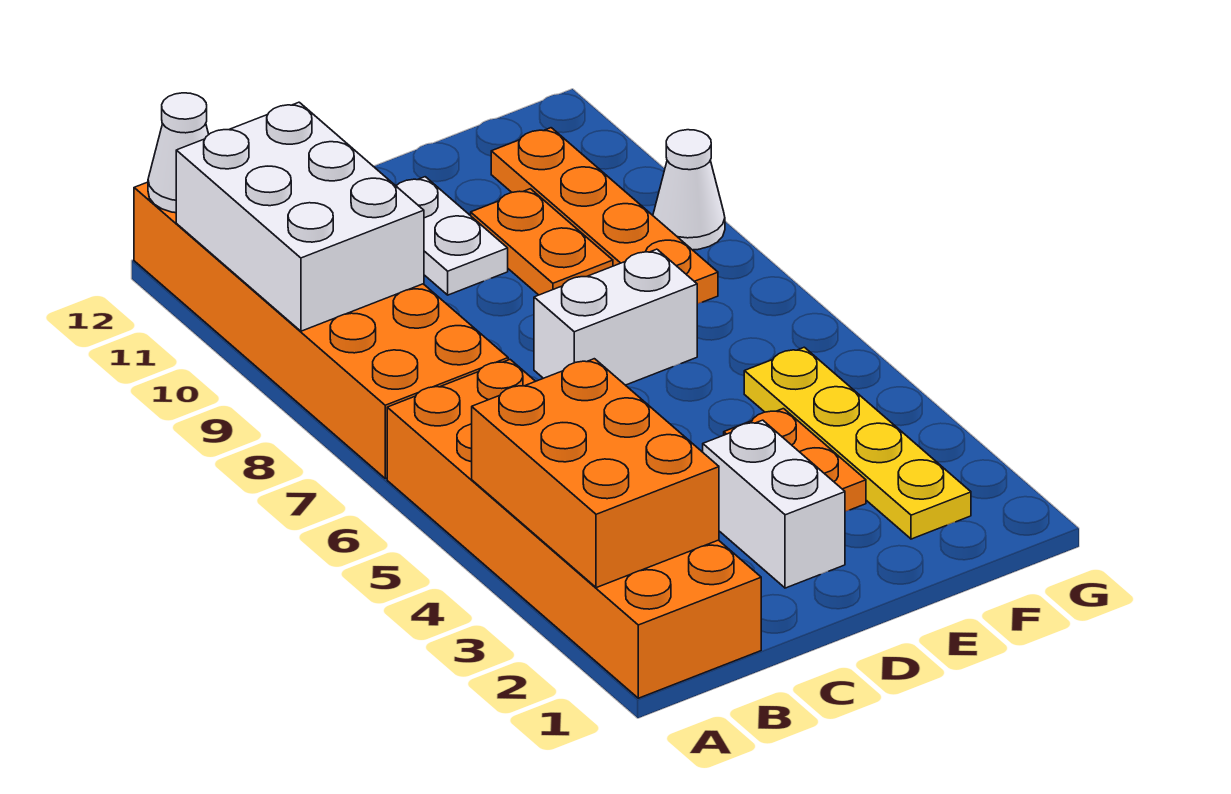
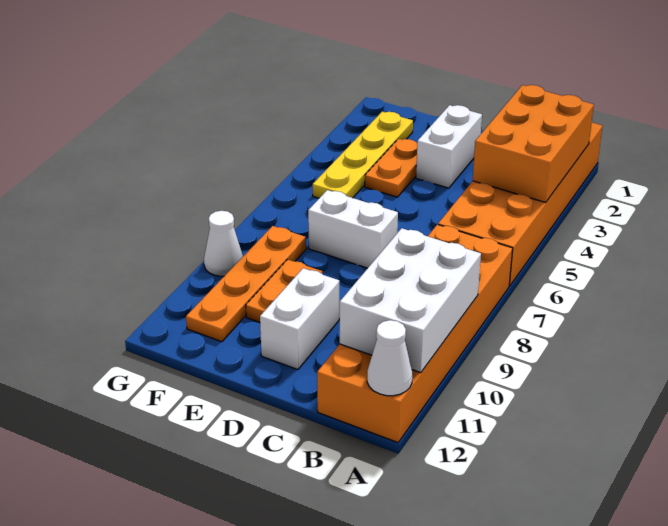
white plate D10:D11 level 1 -> white brick D10:D11 level 1

